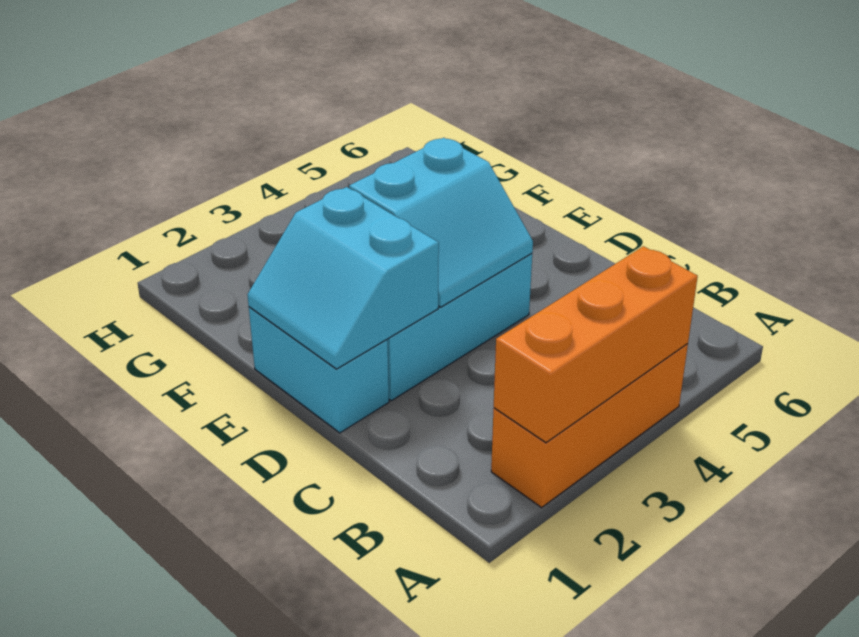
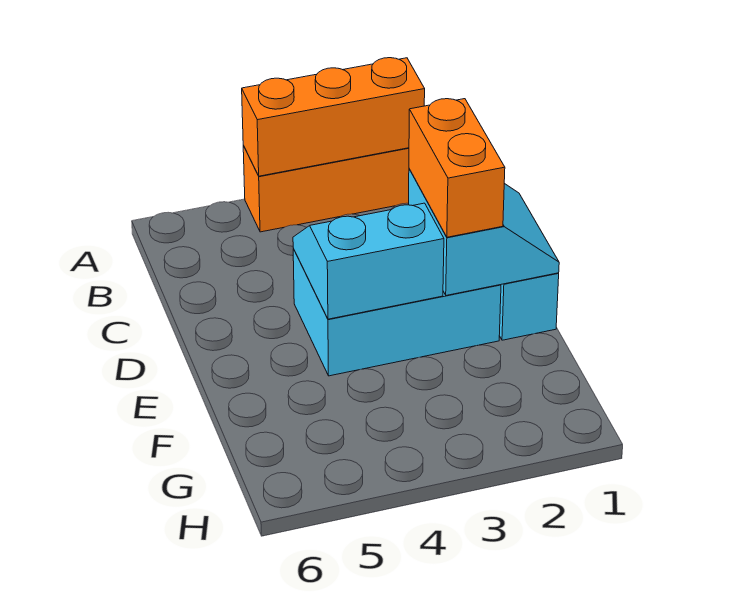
none -> orange brick D2:E2 level 3

